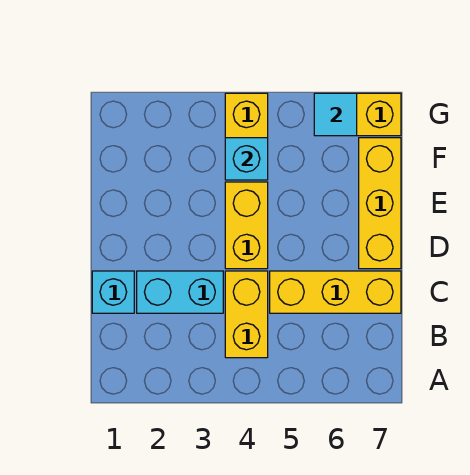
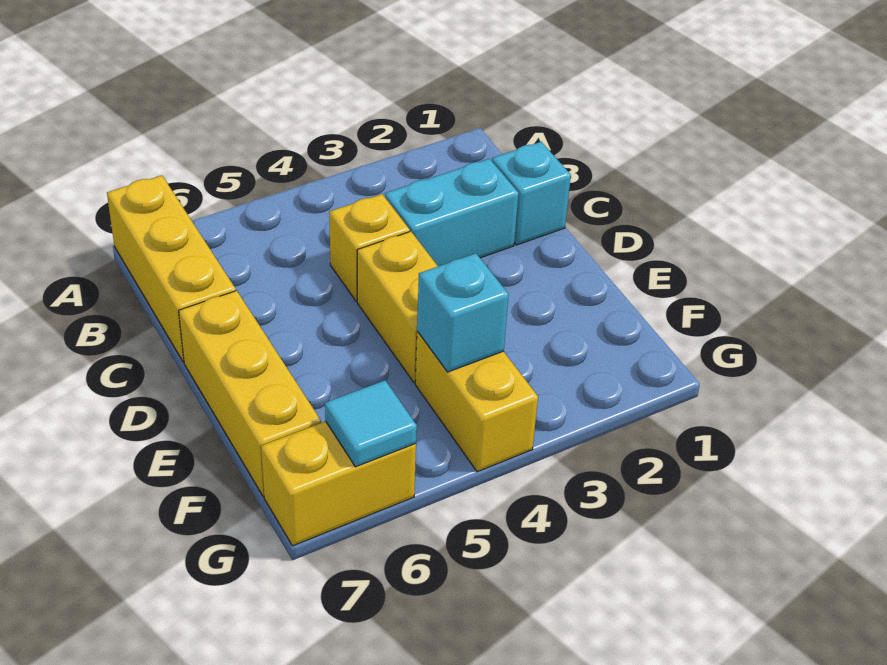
yellow brick B4:C4 level 1 -> yellow brick C4 level 1
yellow brick C5:C7 level 1 -> yellow brick A7:C7 level 1

